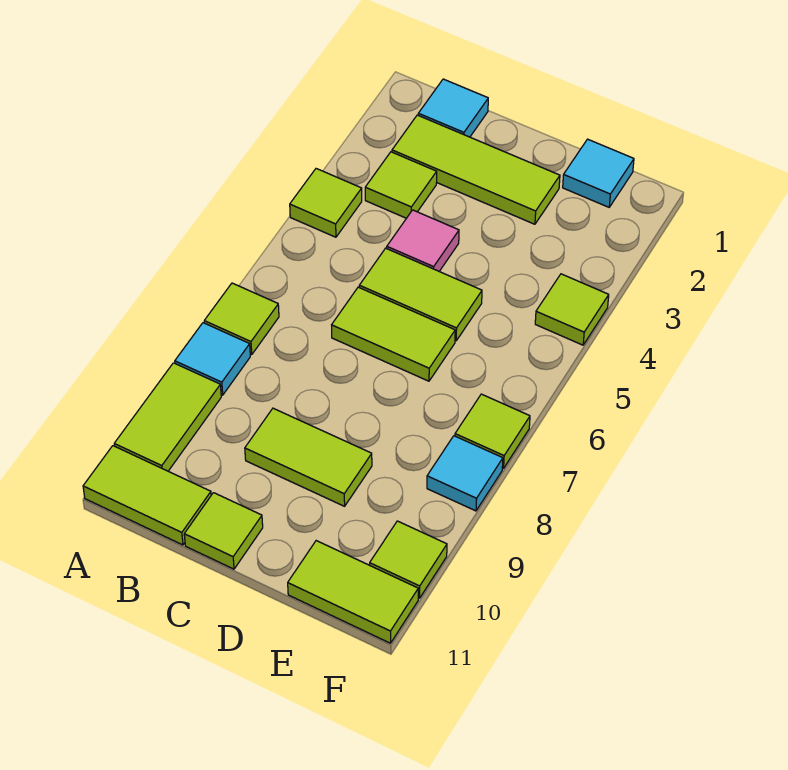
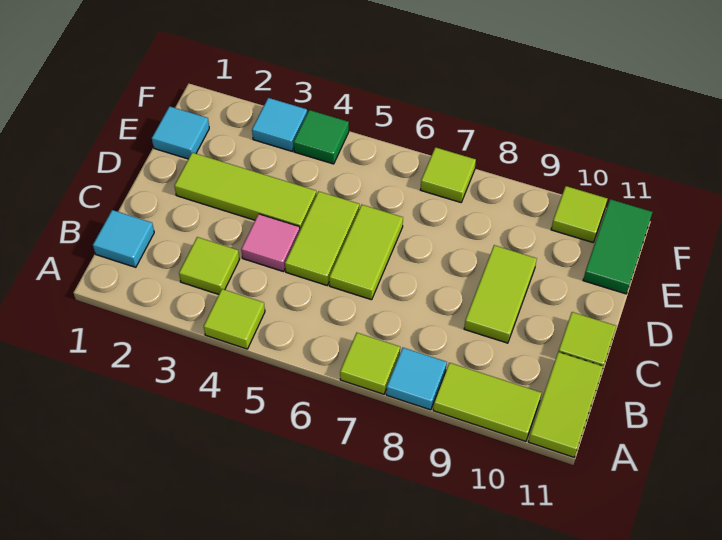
lime tile B2:D2 level 1 -> lime tile D2:D4 level 1
lime tile E11:F11 level 1 -> green tile E11:F11 level 1
lime tile F4 level 1 -> green tile F4 level 1
cyan tile F8 level 1 -> cyan tile F3 level 1

